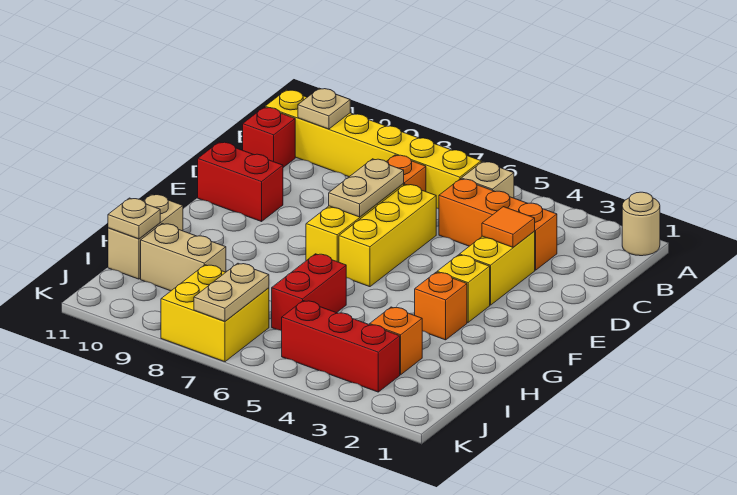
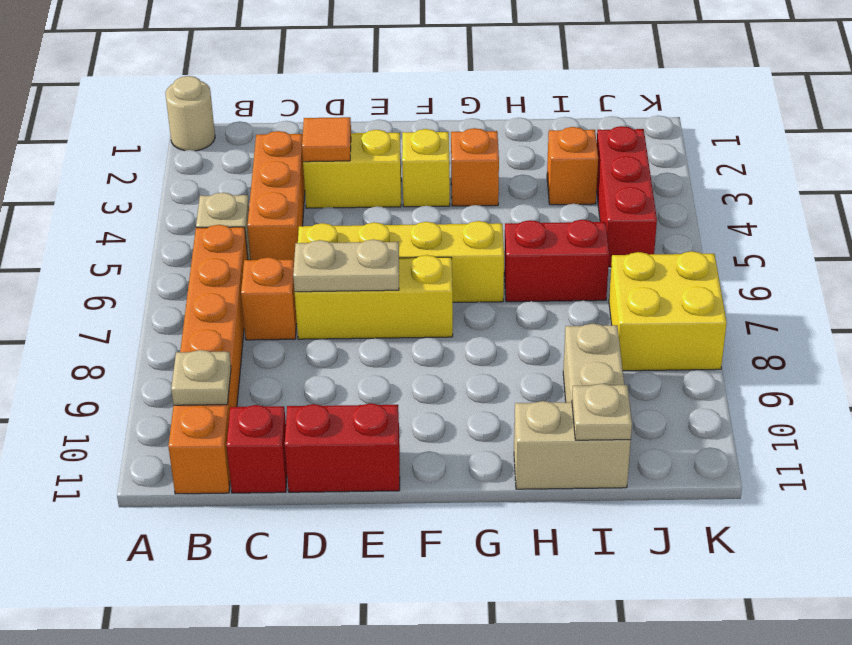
yellow brick B6:B11 level 1 -> orange brick B6:B11 level 1
yellow brick D6:F6 level 1 -> yellow brick D6:G6 level 1
red brick E10:E11 level 1 -> red brick D11:E11 level 1
tan plate J7:K7 level 2 -> none

